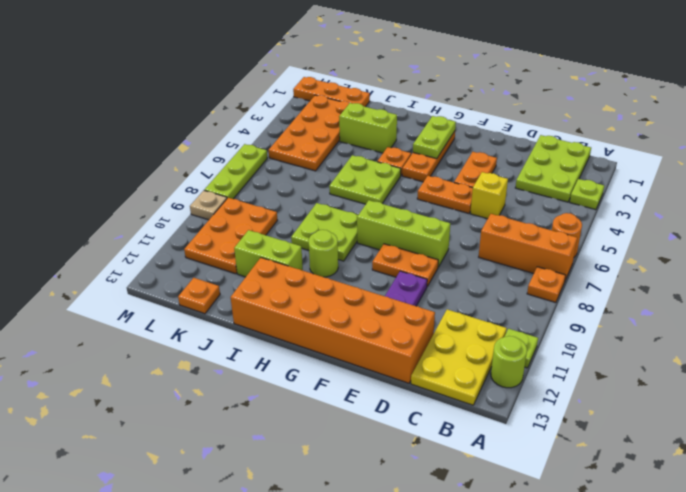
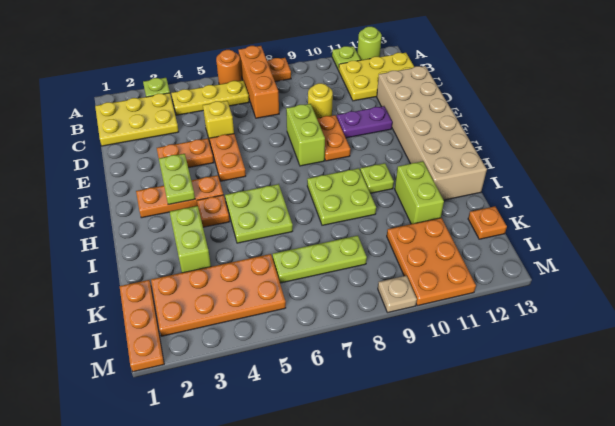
lime plate B1:C3 level 1 -> yellow plate B1:C3 level 1
none -> yellow plate B4:B6 level 1
none -> yellow round brick D9 level 1
orange brick D12:I13 level 1 -> tan brick D12:I13 level 1
lime brick E8:G8 level 1 -> lime brick E8:F8 level 1
lime plate G2:G3 level 2 -> lime plate F3:G3 level 2
lime round brick H10 level 1 -> lime plate H10 level 1
orange plate K9:L11 level 1 -> orange plate K10:M11 level 1
lime plate M6:M8 level 1 -> lime plate K6:K8 level 1

